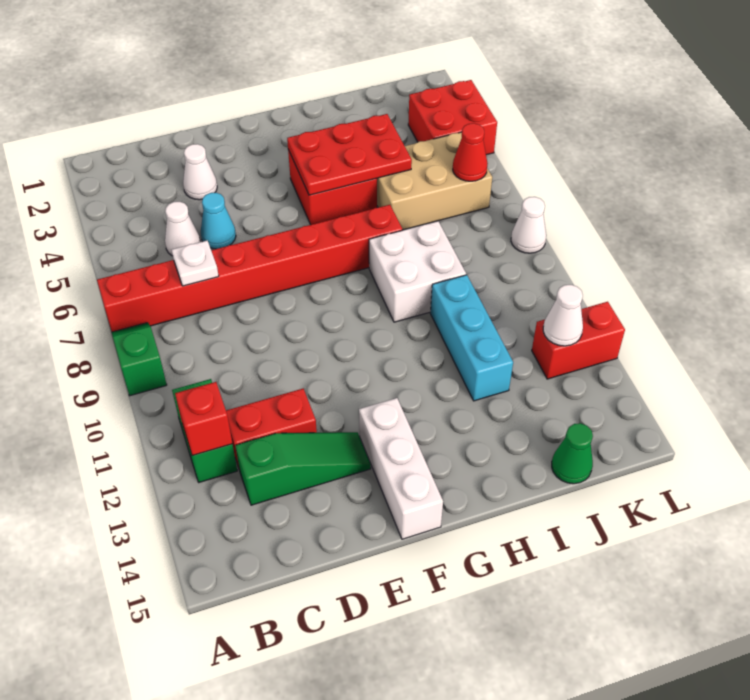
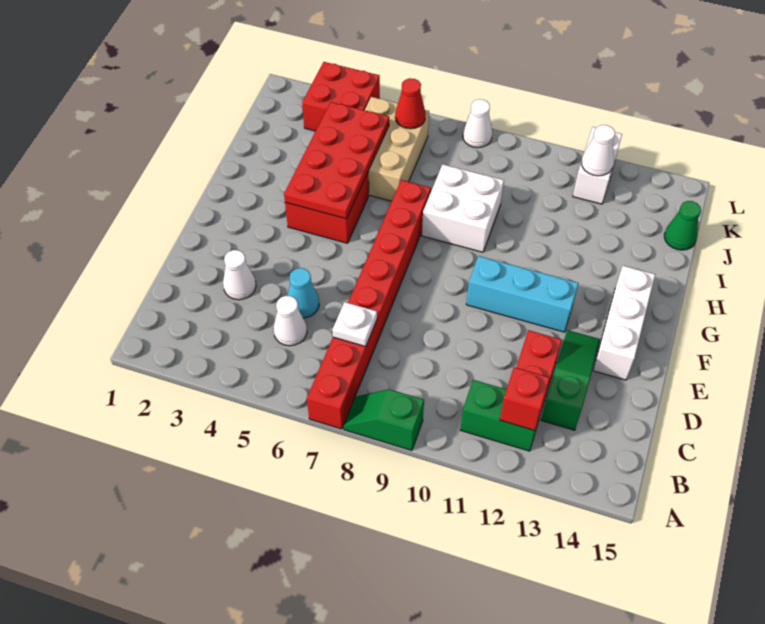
white brick F13:F15 level 1 -> white brick E14:G14 level 1
red plate G4:I5 level 2 -> red plate G4:J5 level 2
cyan brick I10:I12 level 1 -> cyan brick F10:F12 level 1
red brick K12:L12 level 1 -> white brick K12:L12 level 1

